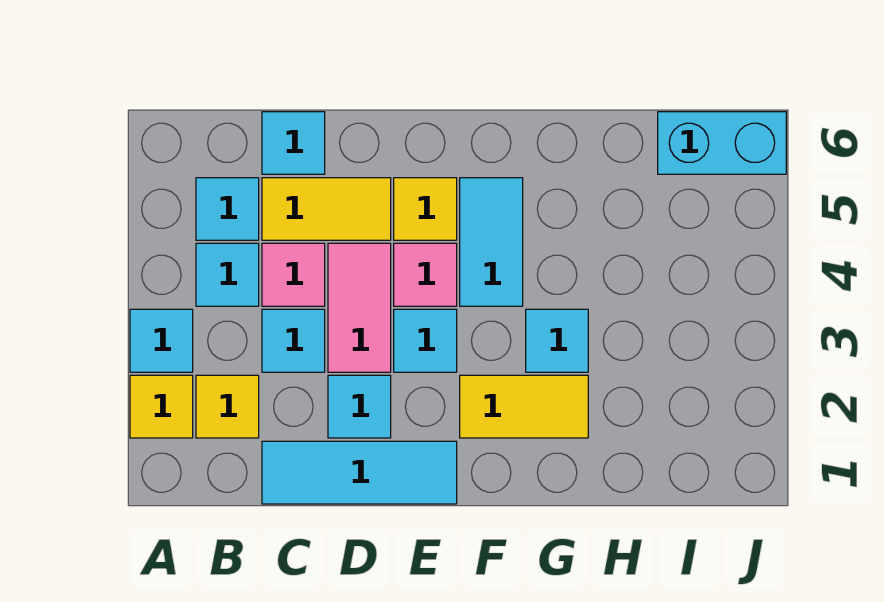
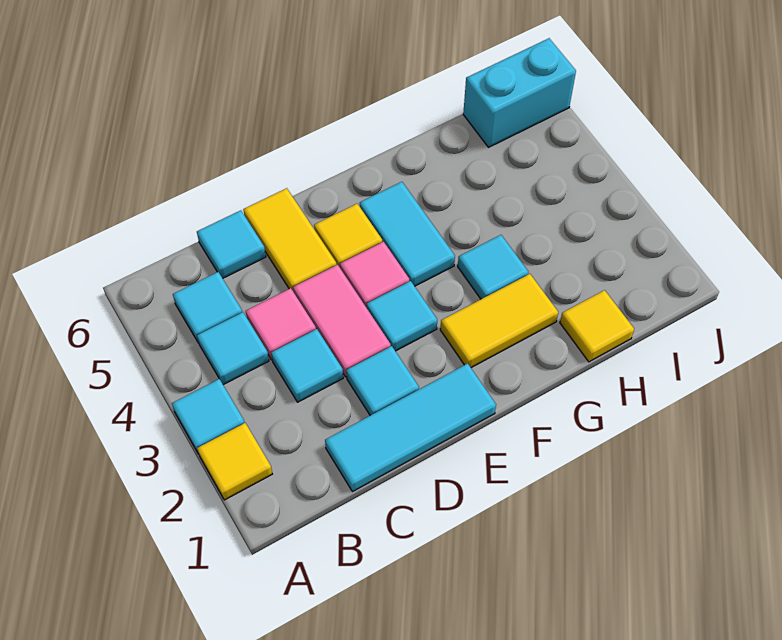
yellow tile B2 level 1 -> yellow tile H1 level 1
yellow tile C5:D5 level 1 -> yellow tile D5:D6 level 1

